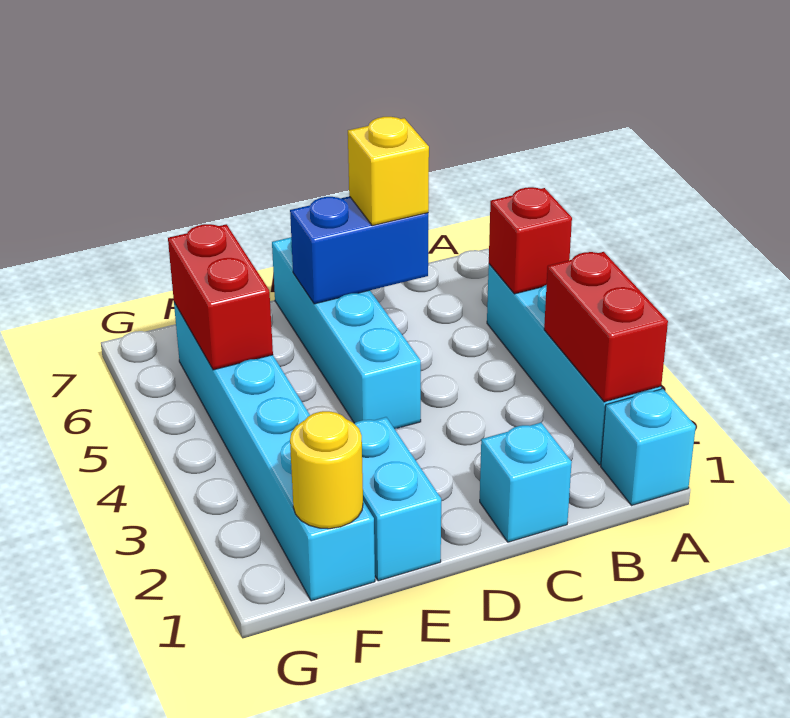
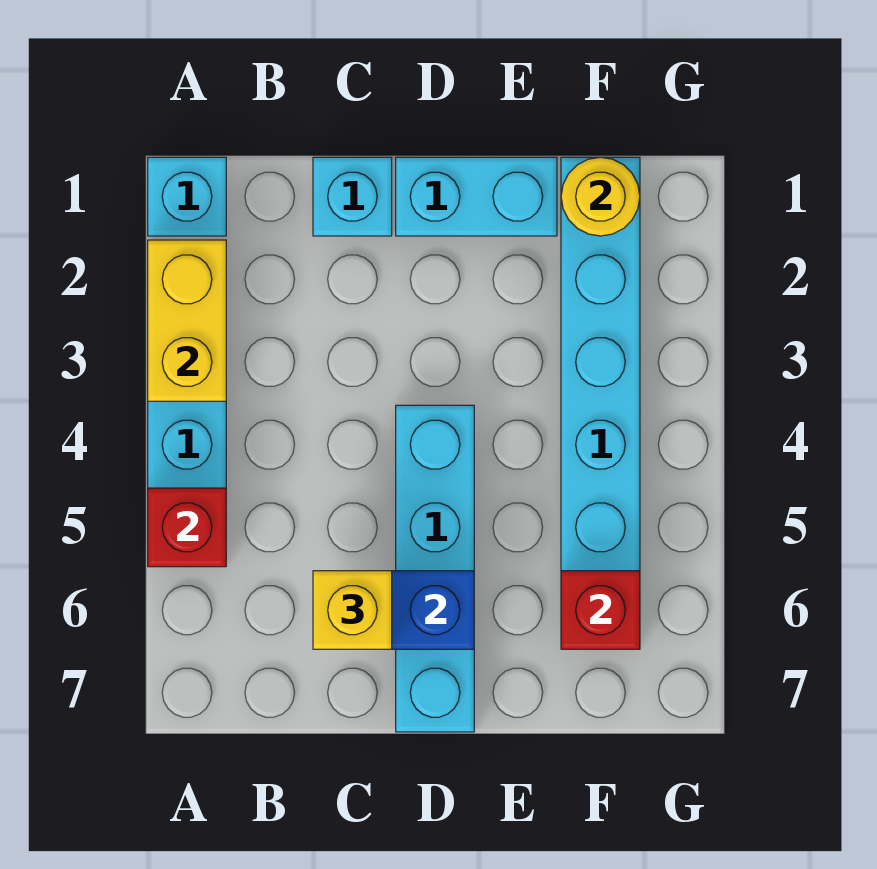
red brick A2:A3 level 2 -> yellow brick A2:A3 level 2
cyan brick E1:E2 level 1 -> cyan brick D1:E1 level 1
red brick F5:F6 level 2 -> red brick F6 level 2

